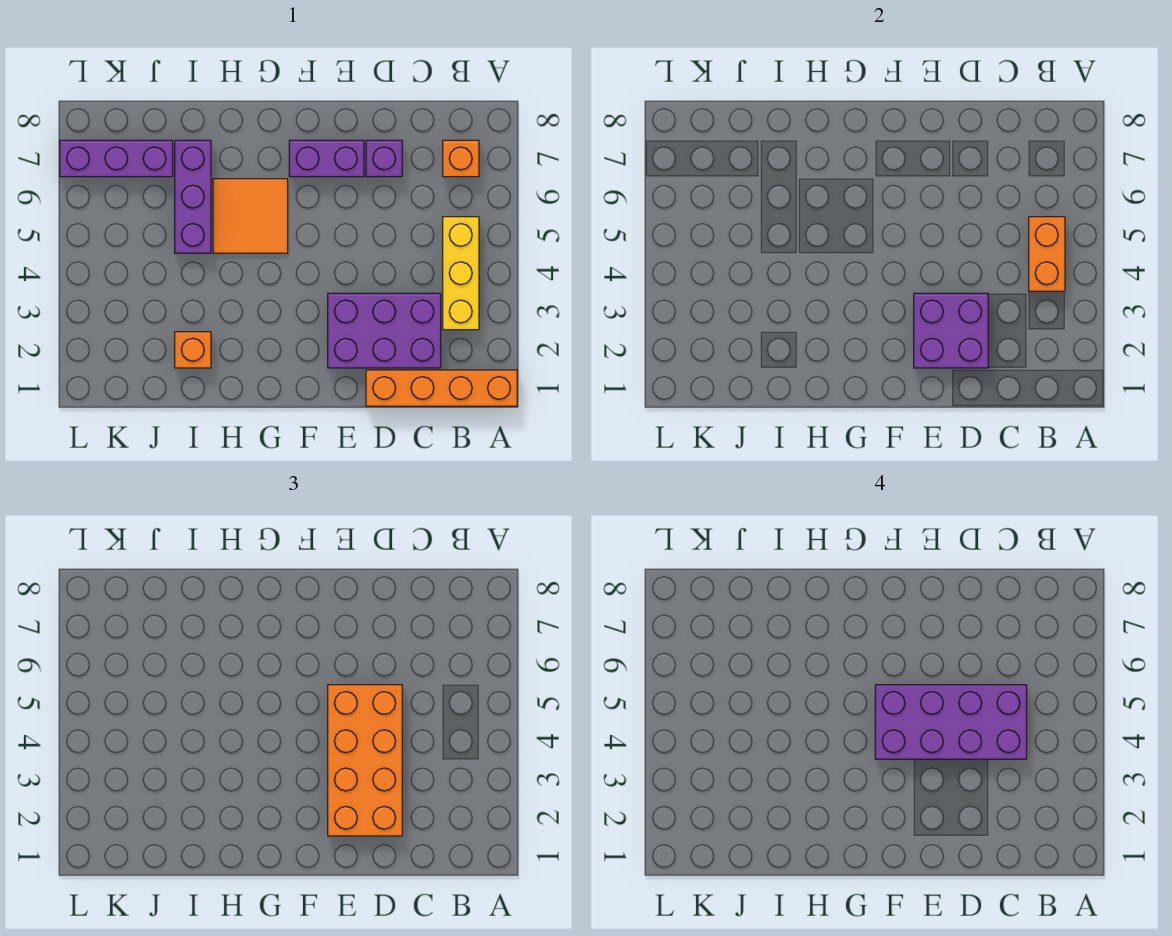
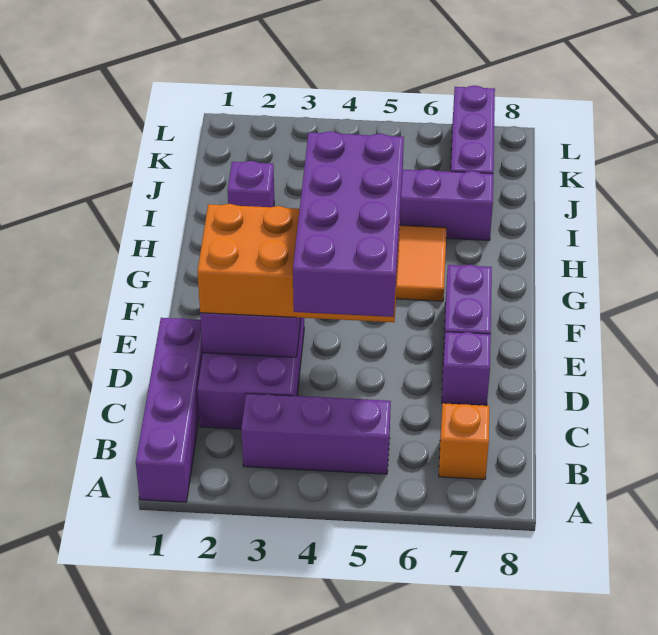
orange brick A1:D1 level 1 -> purple brick A1:D1 level 1
yellow brick B3:B5 level 1 -> purple brick B3:B5 level 1
orange brick B4:B5 level 2 -> none
orange brick I2 level 1 -> purple brick I2 level 1

